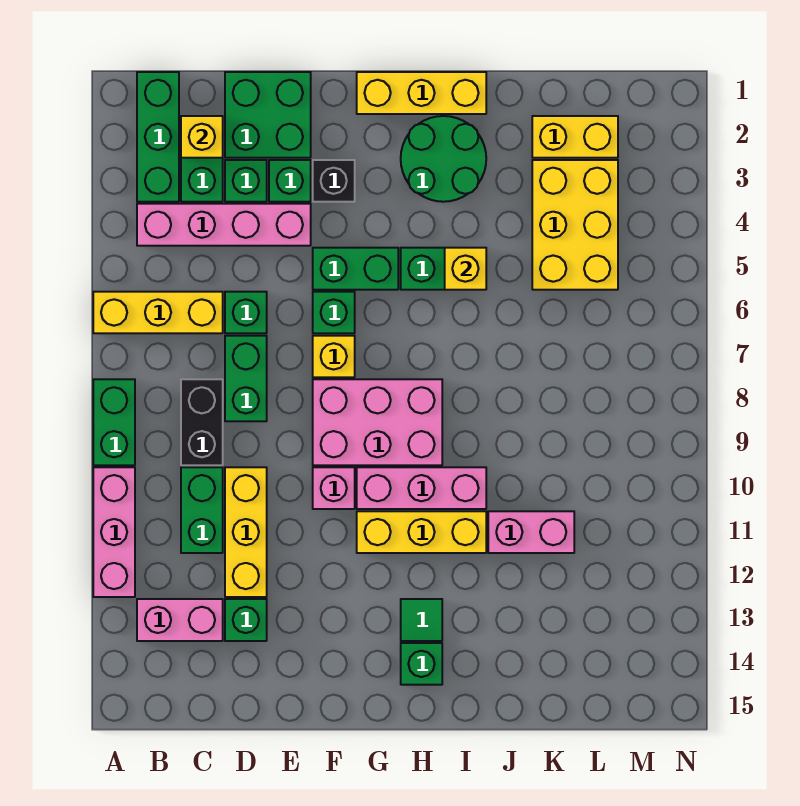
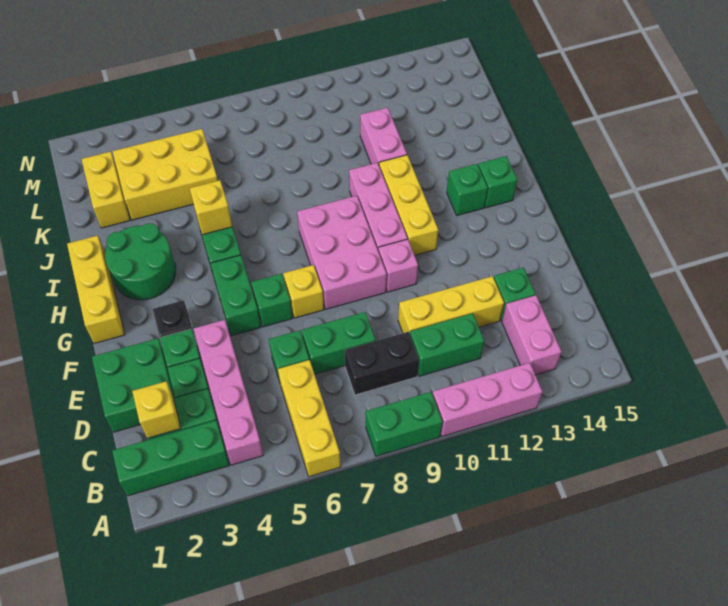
green tile H13 level 1 -> green brick H13 level 1

